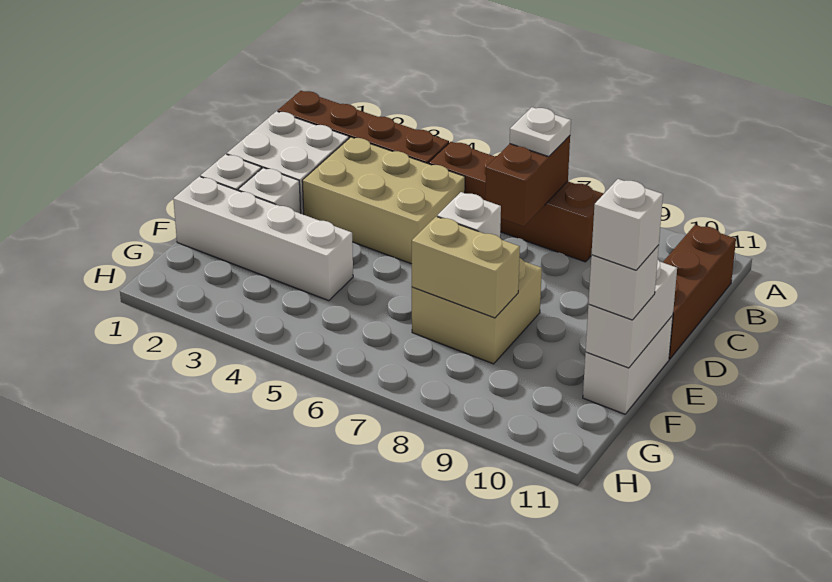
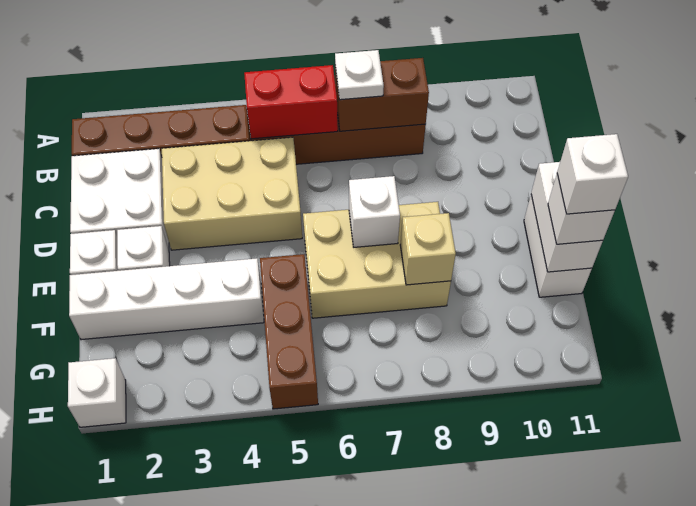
none -> red brick B5:B6 level 2
brown brick B7:C7 level 2 -> brown brick B7:B8 level 2
brown brick B11:D11 level 1 -> brown brick F5:H5 level 1
tan brick E7:F8 level 1 -> tan brick E6:F8 level 1
tan brick F7:F8 level 2 -> tan brick F8 level 2
none -> white brick H1 level 1

